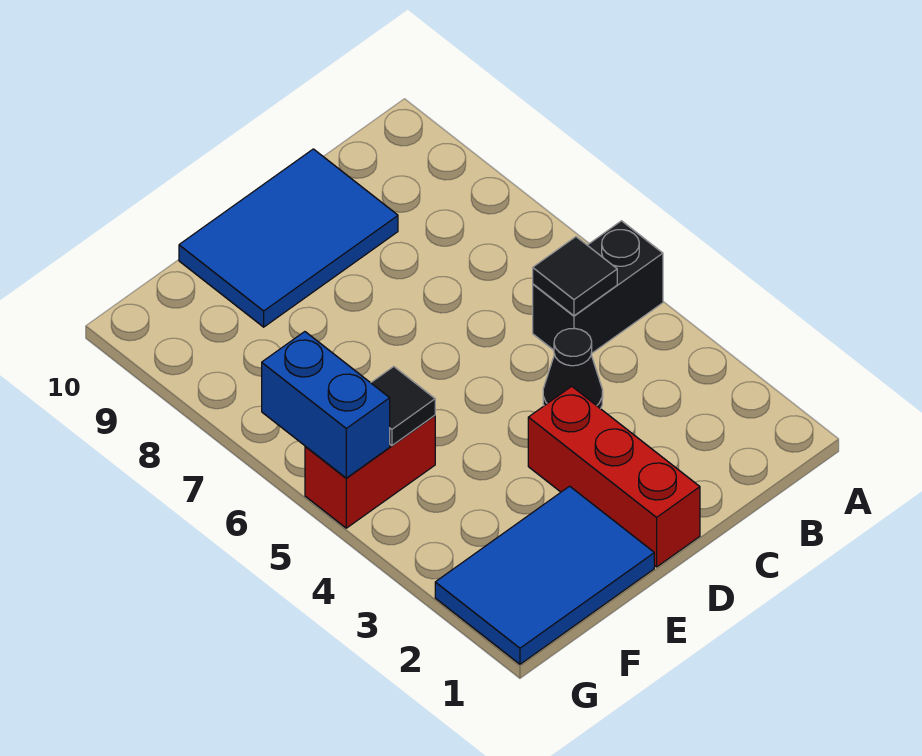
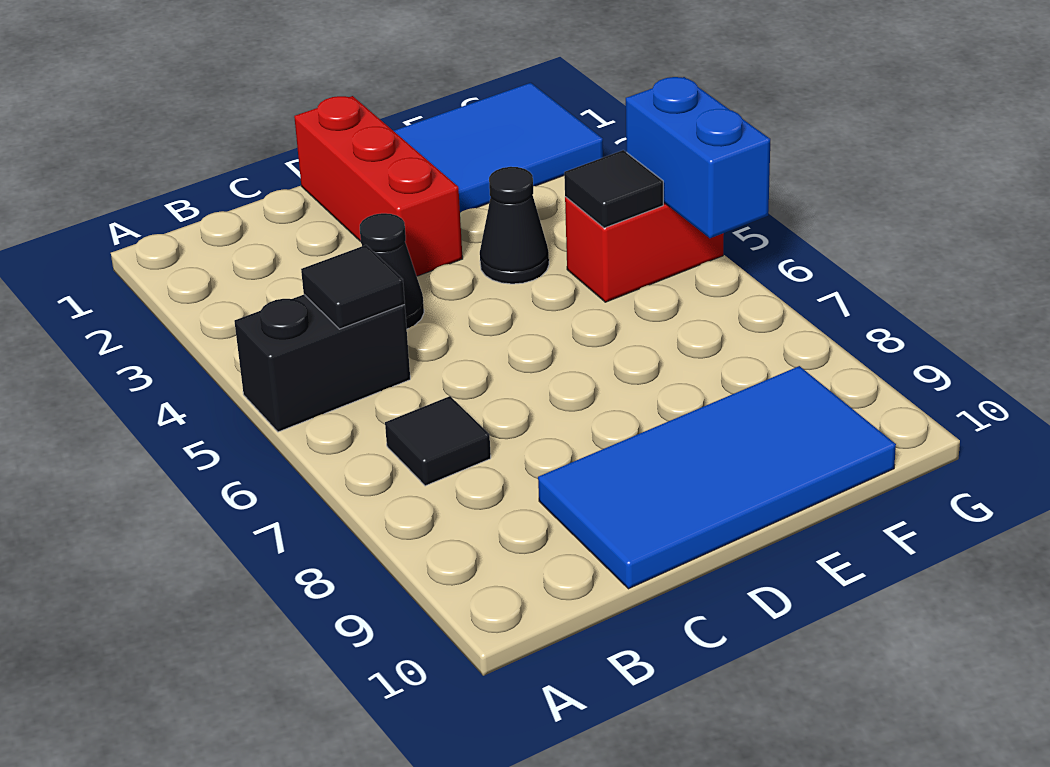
none -> black tile B7 level 1
blue tile C9:E10 level 1 -> blue tile C9:F10 level 1
none -> black cone E4 level 1

